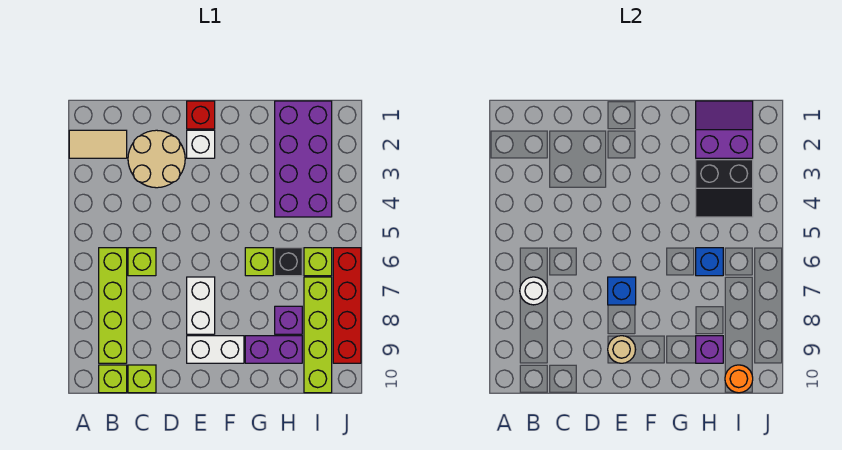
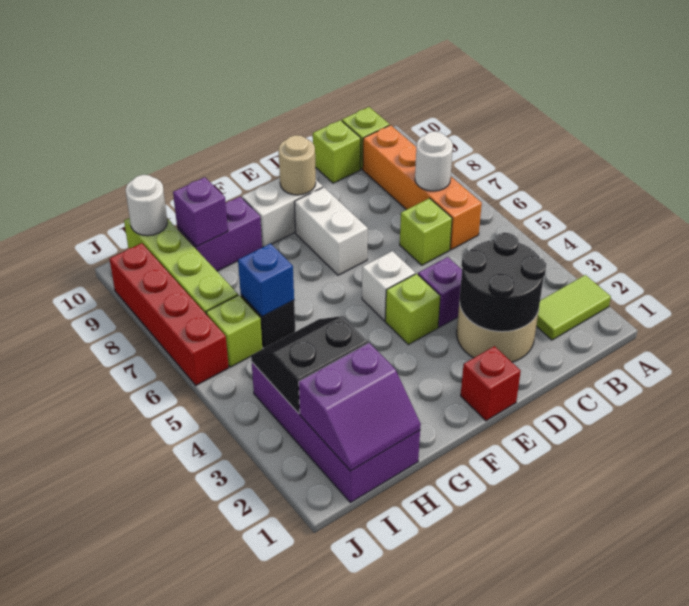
tan tile A2:B2 level 1 -> lime tile A2:B2 level 1
lime brick B6:B9 level 1 -> orange brick B6:B9 level 1
none -> black round brick C2:D3 level 2
white brick E2 level 1 -> white brick E5 level 1
blue brick E7 level 2 -> none
lime brick G6 level 1 -> lime brick E4 level 1
purple brick H8 level 1 -> purple brick D4 level 1
orange round brick I10 level 2 -> white round brick I10 level 2

